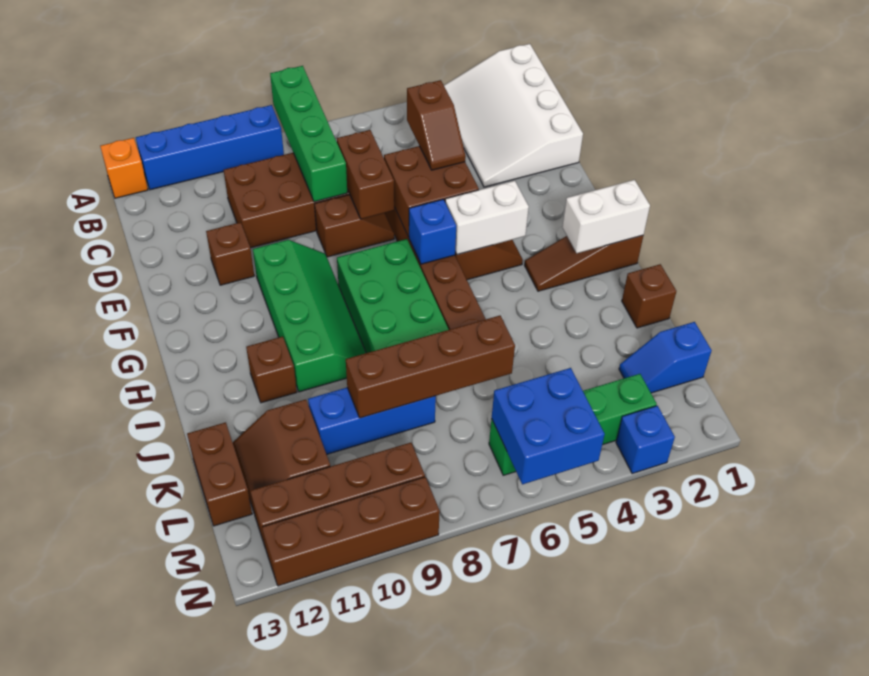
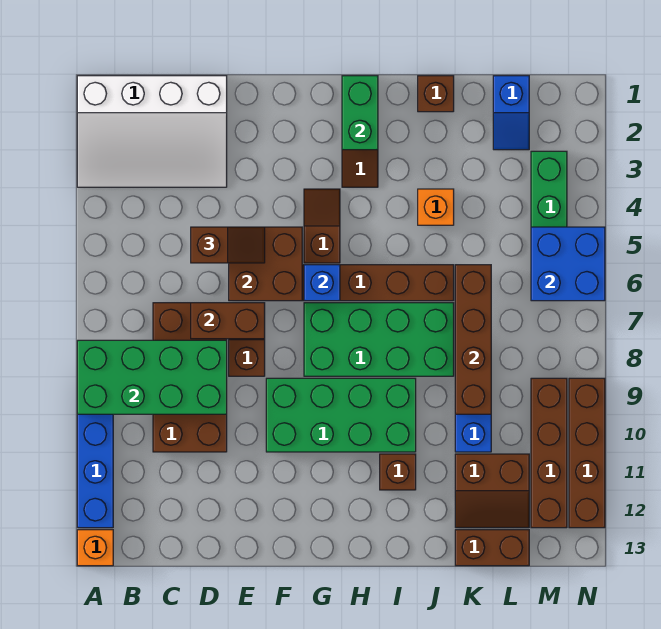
green brick A8:D8 level 2 -> green brick A8:D9 level 2
brown brick E11 level 1 -> none
green slope F9:I10 level 1 top 10 -> green brick F9:I10 level 1
white brick G4:G5 level 2 -> none
white brick H1:H2 level 2 -> green brick H1:H2 level 2
none -> orange brick J4 level 1
blue brick N3 level 1 -> none

